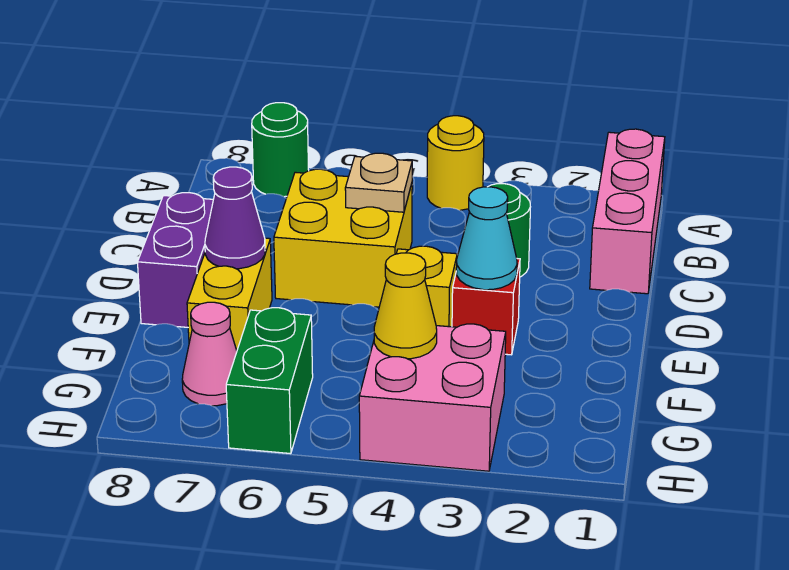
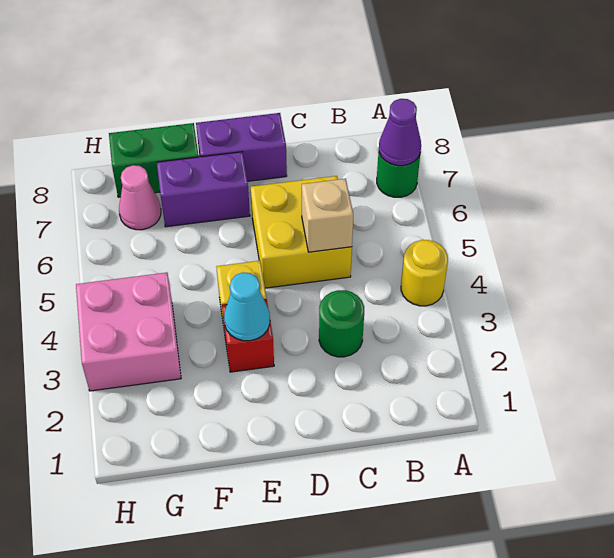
pink brick A1:C1 level 1 -> none
tan plate C5 level 2 -> tan brick C5 level 2
yellow brick E7:F7 level 1 -> purple brick E7:F7 level 1
purple cone E7 level 2 -> purple cone A7 level 2
yellow cone G4 level 2 -> none
green brick G6:H6 level 1 -> green brick F8:G8 level 1

